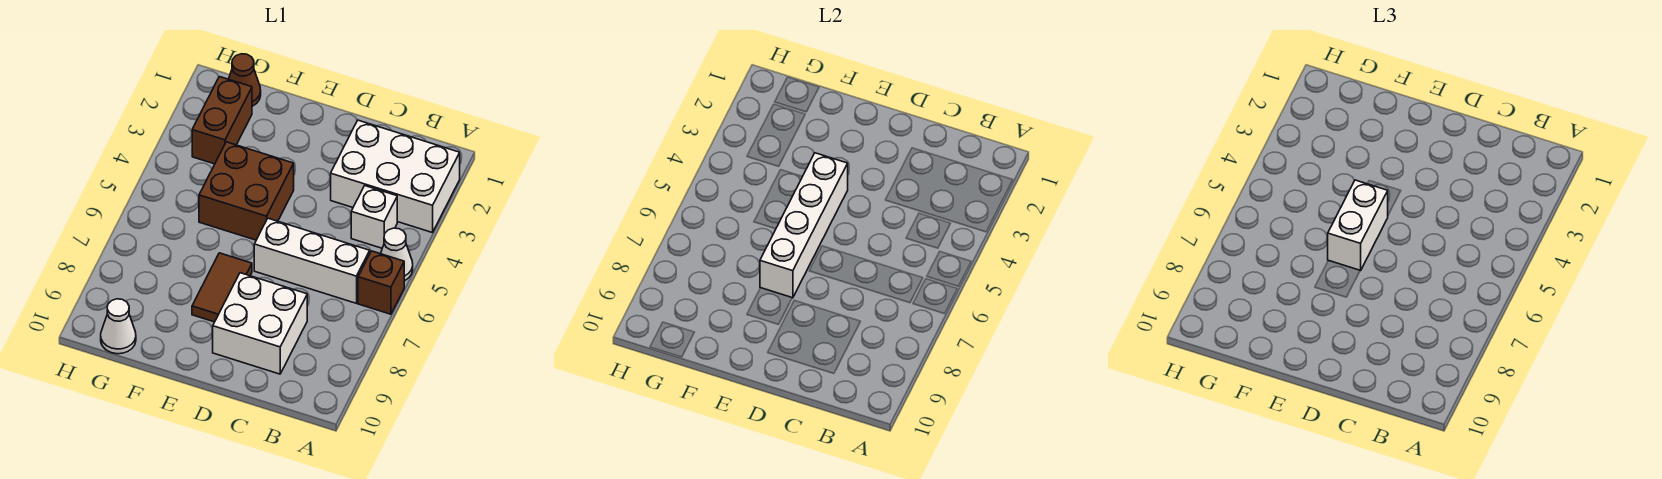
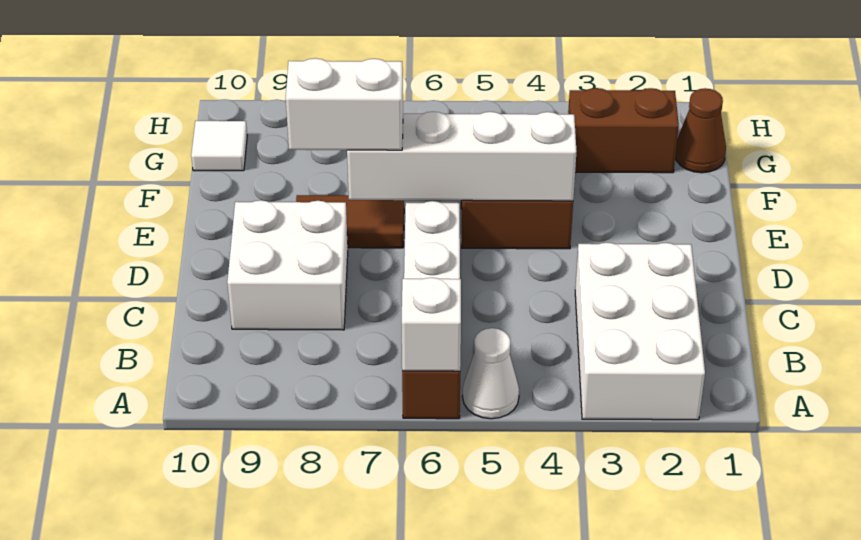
white brick B4 level 1 -> white brick A6 level 2
white brick E5:E6 level 3 -> white brick E7:E8 level 3
white cone G10 level 1 -> white tile G10 level 1

